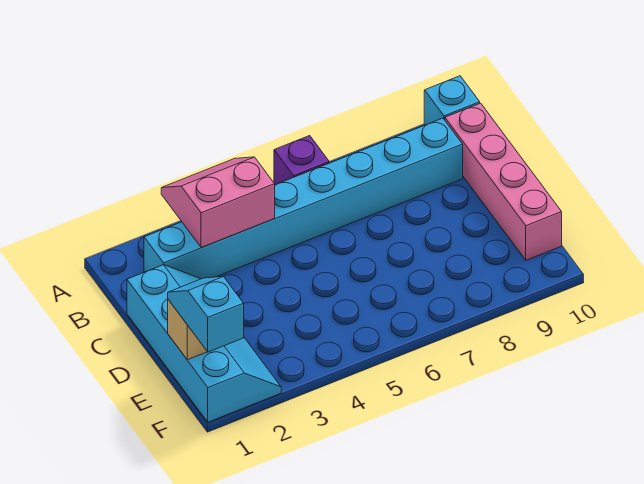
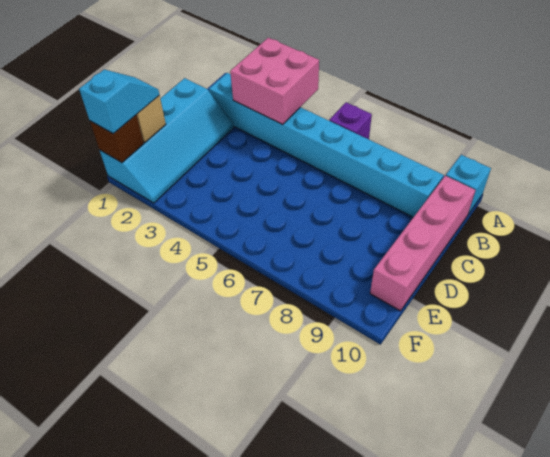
pink slope A3:B4 level 2 top B -> pink brick A3:B4 level 2
none -> brown brick F1 level 2

